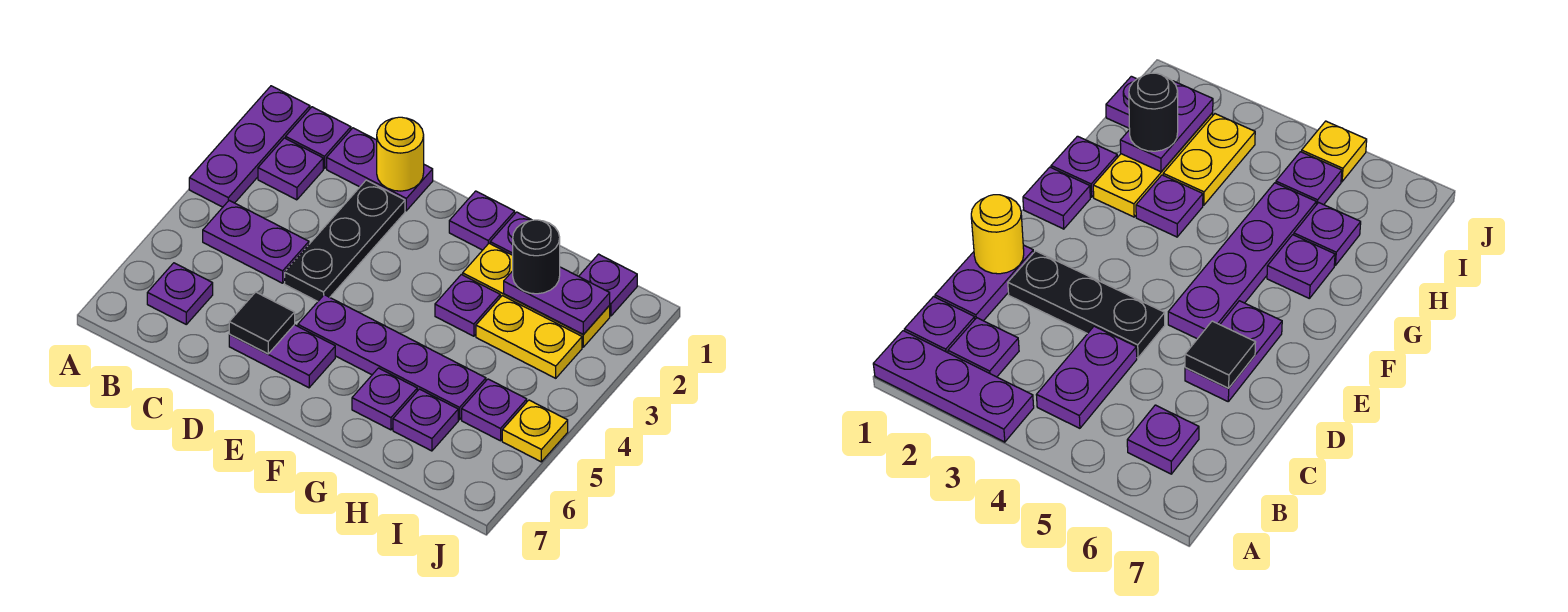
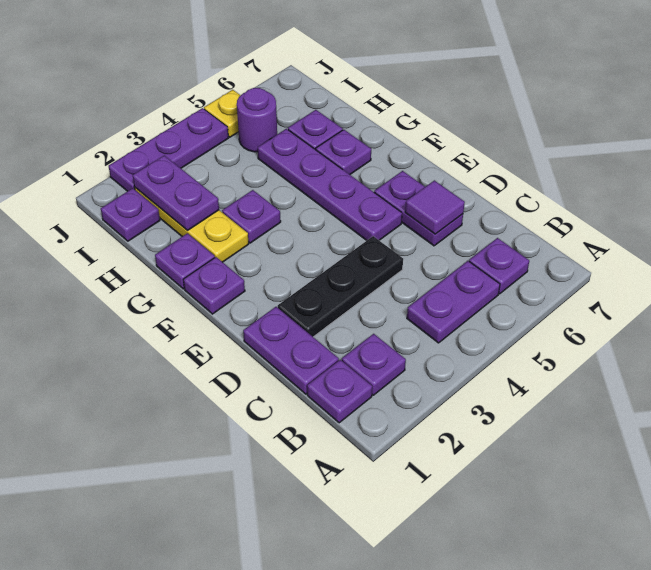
purple plate A1:A3 level 1 -> purple plate J2:J4 level 1
purple plate B4:C4 level 1 -> purple plate B4:B5 level 1
yellow round brick D1 level 2 -> none
black tile D6 level 2 -> purple tile D6 level 2
black round brick H2 level 3 -> none
yellow plate H3:I3 level 1 -> none
purple plate I5 level 1 -> purple round brick I5 level 1

